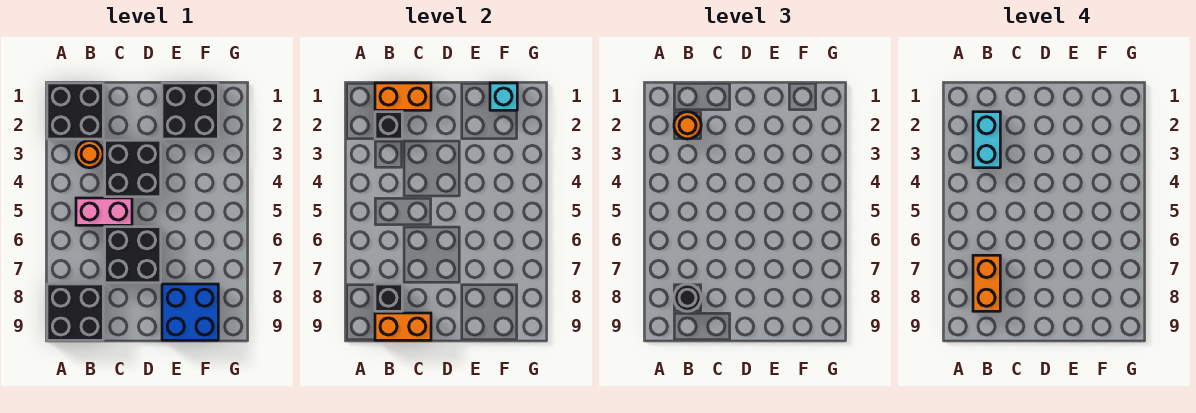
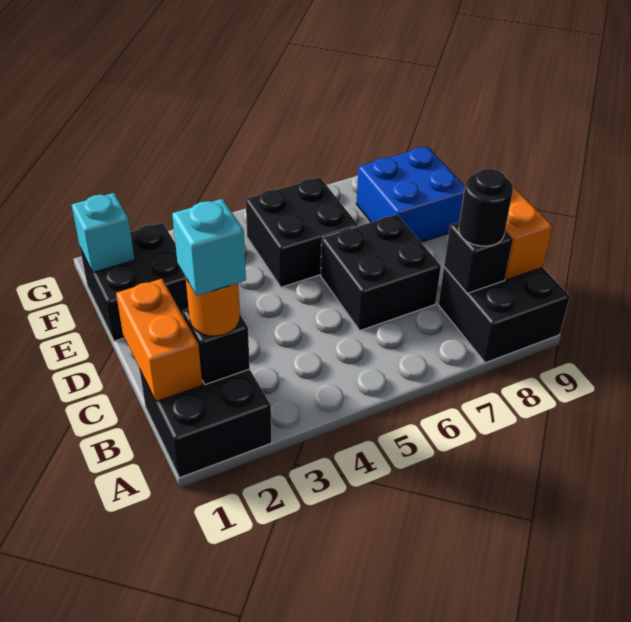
cyan brick B2:B3 level 4 -> cyan brick B2 level 4
orange round brick B3 level 1 -> none
pink brick B5:C5 level 1 -> none
orange brick B7:B8 level 4 -> none
black brick C3:D4 level 1 -> black brick E5:F6 level 1

